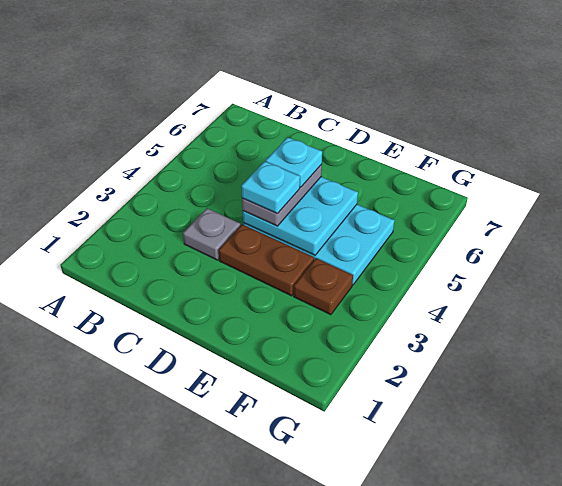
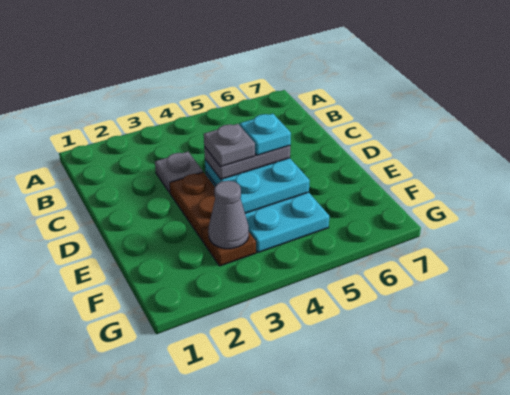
cyan plate D4 level 4 -> grey plate D4 level 4
none -> grey cone F3 level 2

